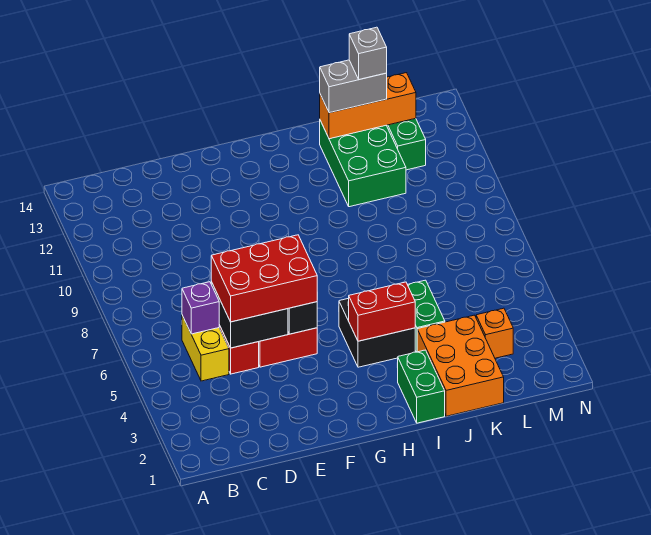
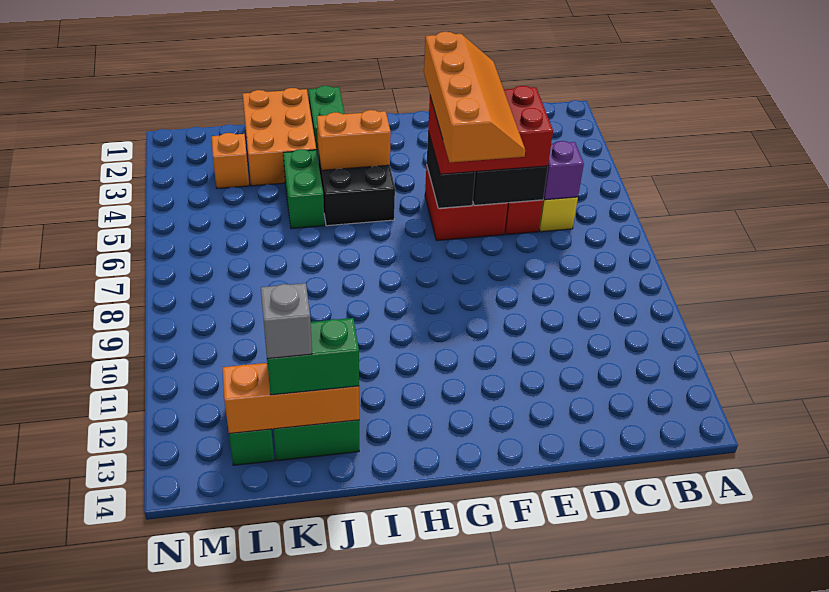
none -> orange slope E4:F7 level 4 top F
red brick H4:I4 level 2 -> orange brick H4:I4 level 2
grey brick J13:K13 level 3 -> green brick J13:K13 level 3

